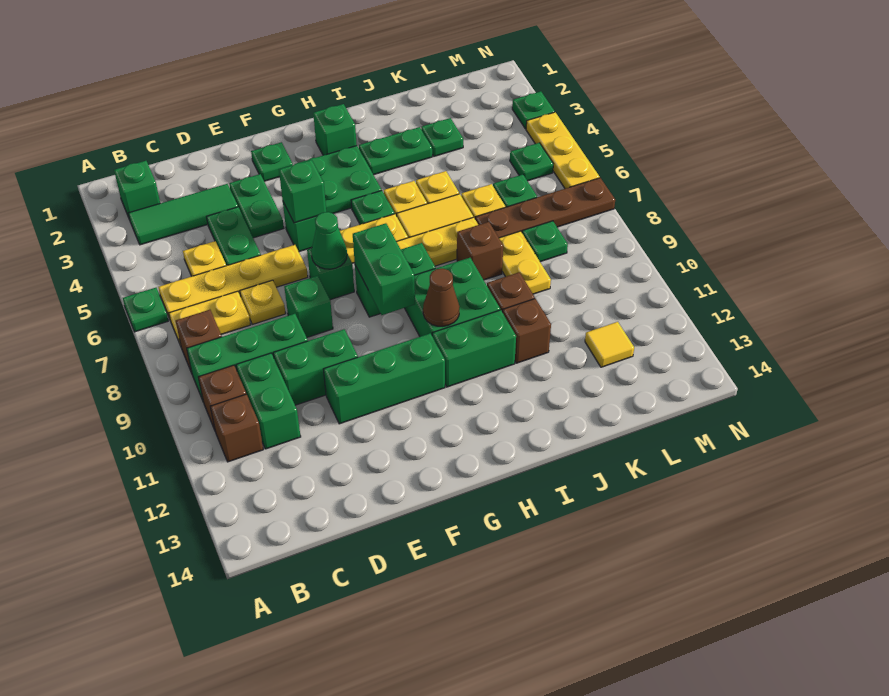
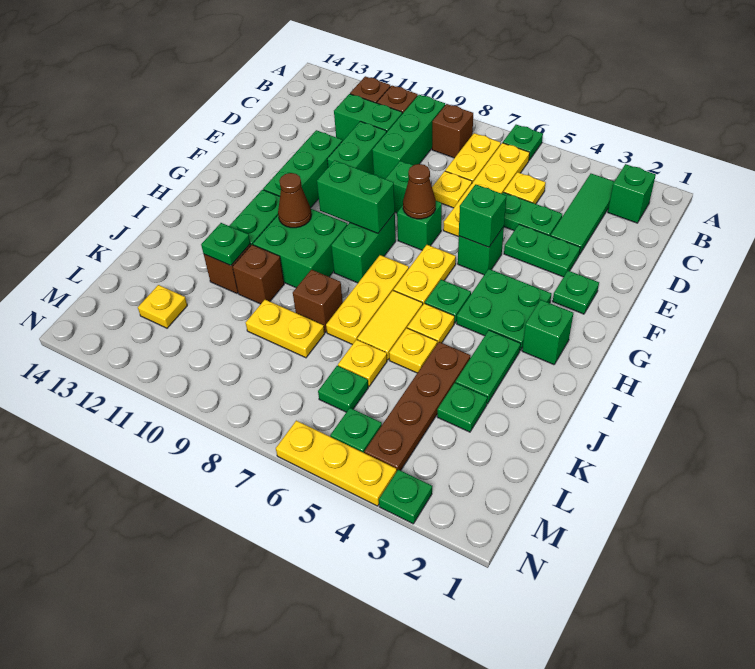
green cone F7 level 2 -> brown cone F7 level 2
brown plate K7:N7 level 1 -> brown plate J4:M4 level 1
green plate L8 level 1 -> green plate J11 level 2
yellow tile L12 level 1 -> yellow plate L12 level 1

